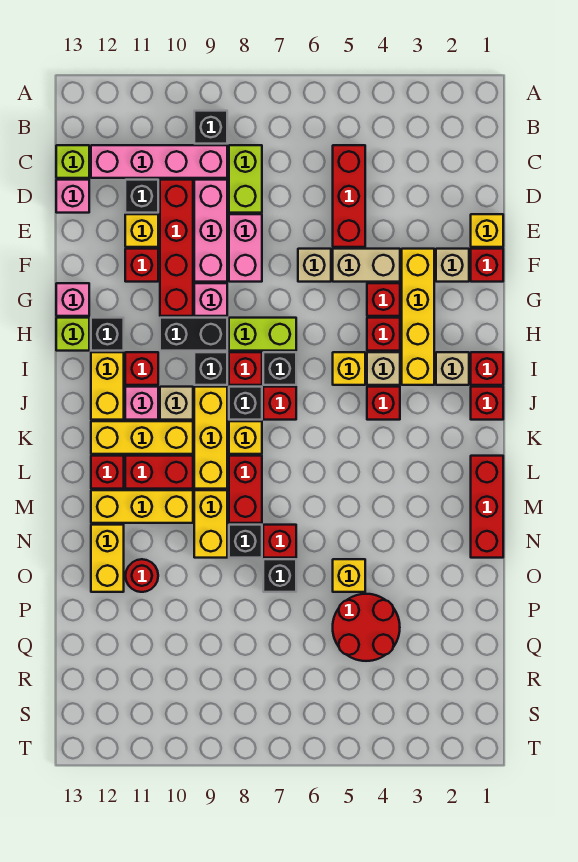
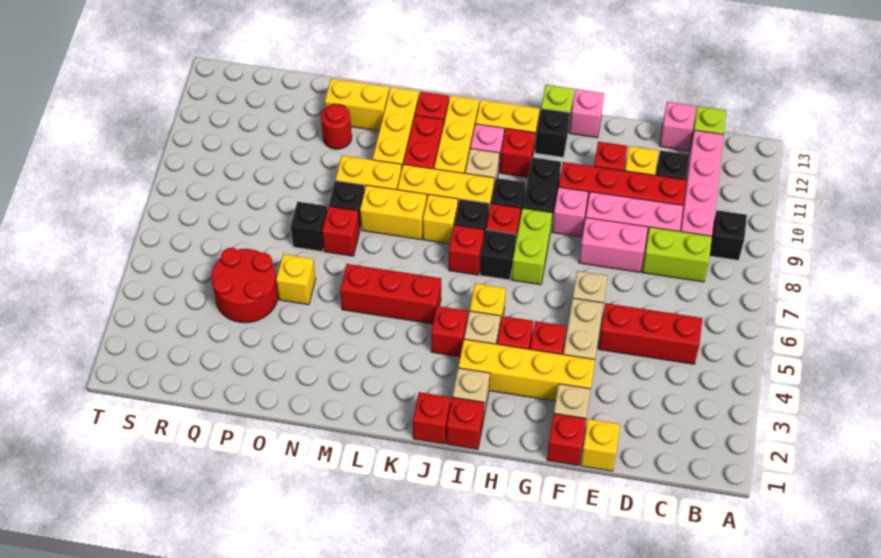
red brick L1:N1 level 1 -> red brick K5:M5 level 1
red brick L8:M8 level 1 -> yellow brick L8:M8 level 1

